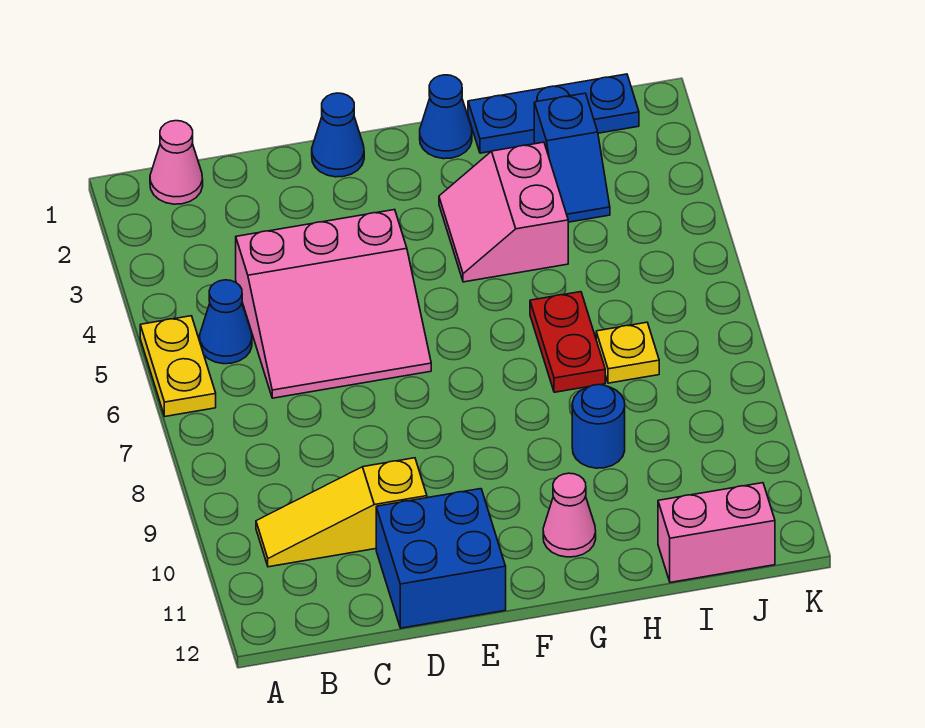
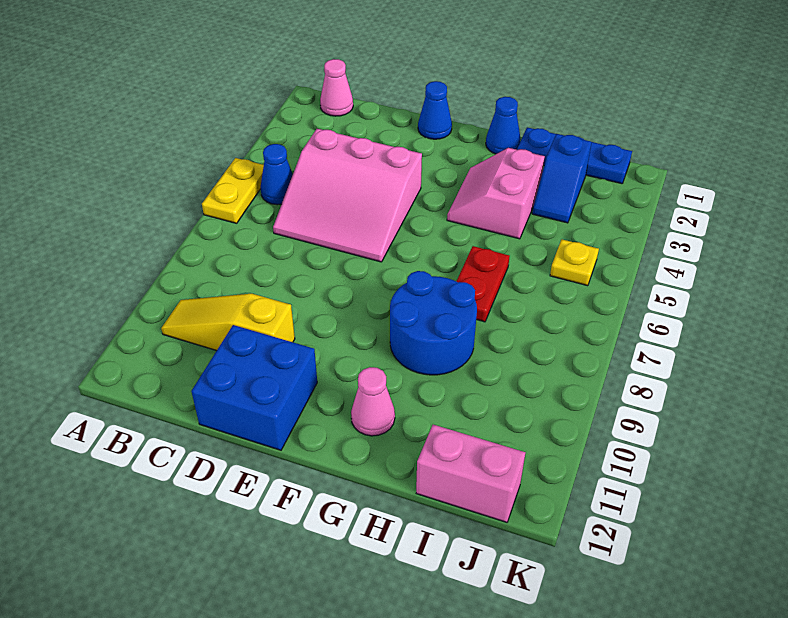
blue round brick H9 level 1 -> blue round brick G8:H9 level 1
yellow plate I7 level 1 -> yellow plate J5 level 1

